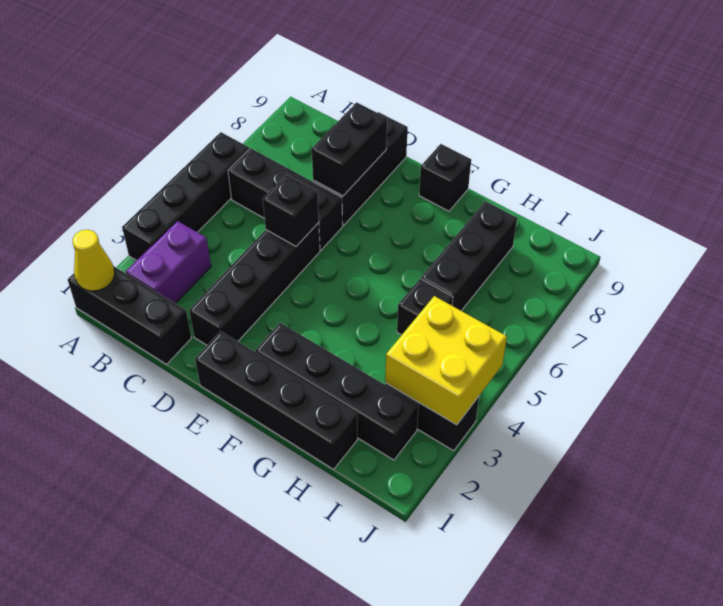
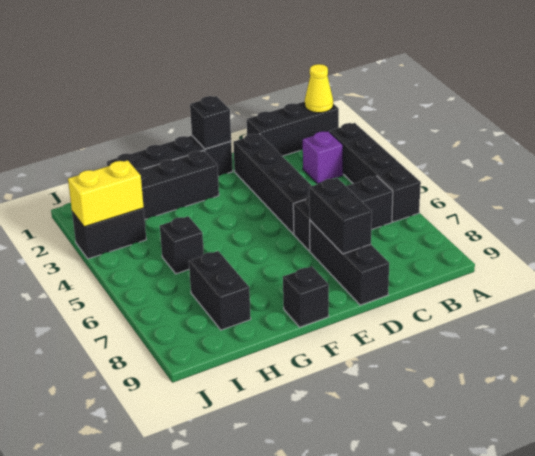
purple brick B2:B3 level 1 -> purple brick B3 level 1
black brick D5 level 2 -> black brick E1 level 2
black brick H6:H8 level 1 -> black brick H7:H8 level 1
yellow brick I3:J4 level 2 -> yellow brick I3:J3 level 2

